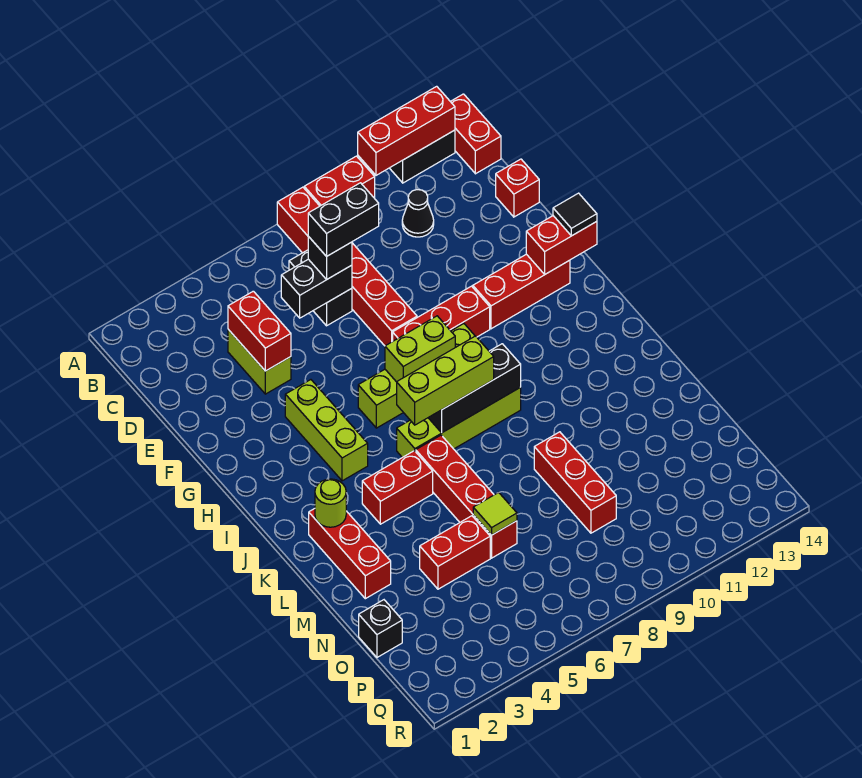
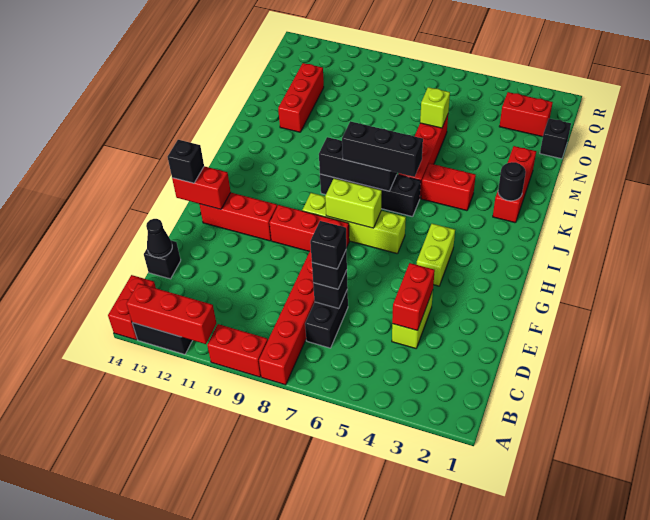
black cone C11 level 1 -> black cone D14 level 2
black brick D6:D7 level 2 -> black brick D7 level 2
black brick D7:D8 level 4 -> black brick D7 level 4
red brick D14 level 1 -> black brick D14 level 1
lime brick G4:I4 level 1 -> lime brick G4:H4 level 1
black tile G14 level 3 -> black brick G14 level 3
lime brick J6:J9 level 1 -> black brick J6:J9 level 1
lime brick J6:J8 level 3 -> black brick J6:J8 level 3
lime round brick K2 level 2 -> black round brick K2 level 2
red brick M9:O9 level 1 -> red brick M12:O12 level 1
red brick N4:N5 level 1 -> red brick P2:P3 level 1
lime tile N6 level 2 -> lime brick N6 level 2

